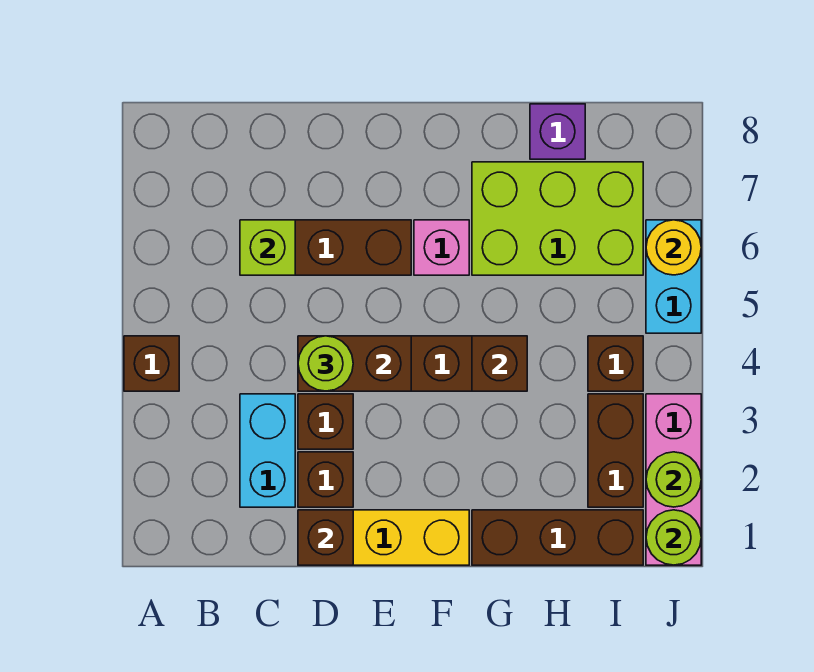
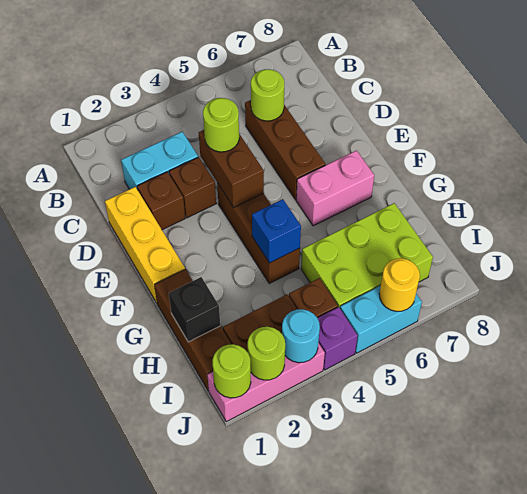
brown brick A4 level 1 -> none
lime brick C6 level 2 -> lime round brick C6 level 2
brown brick D1 level 2 -> none
pink brick F6 level 1 -> pink brick F6:F7 level 1
brown brick G4 level 2 -> blue brick G4 level 2
lime brick G6:I7 level 1 -> lime brick H5:I7 level 1
none -> black brick H1 level 2
purple brick H8 level 1 -> purple brick J4 level 1
none -> cyan round brick J3 level 2

